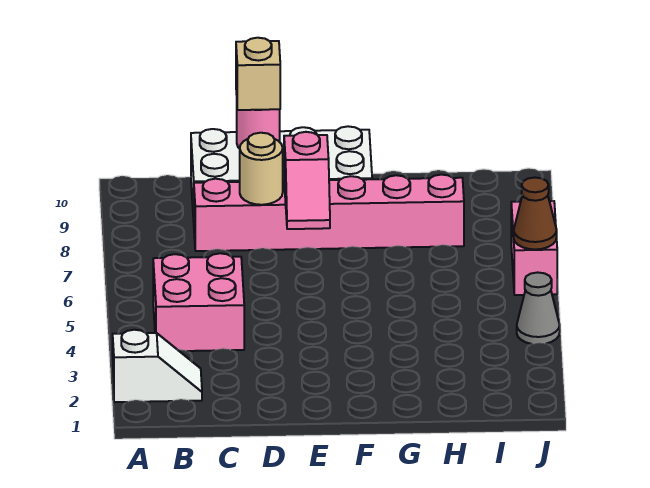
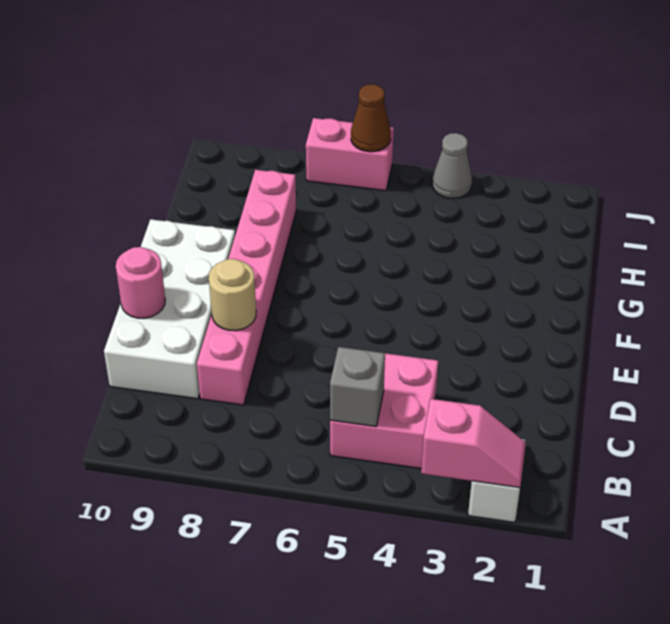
none -> grey brick B5 level 2
tan brick D10 level 3 -> none
pink slope E7:E8 level 2 top 8 -> pink slope A2:A3 level 2 top 3

